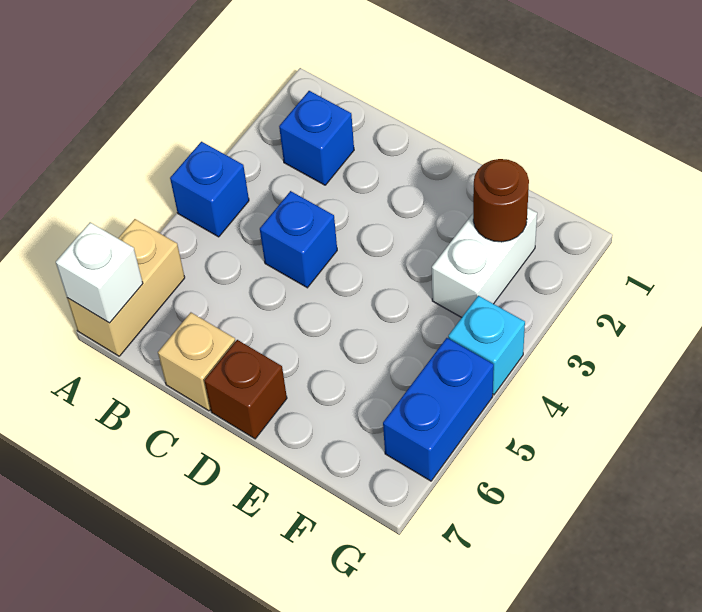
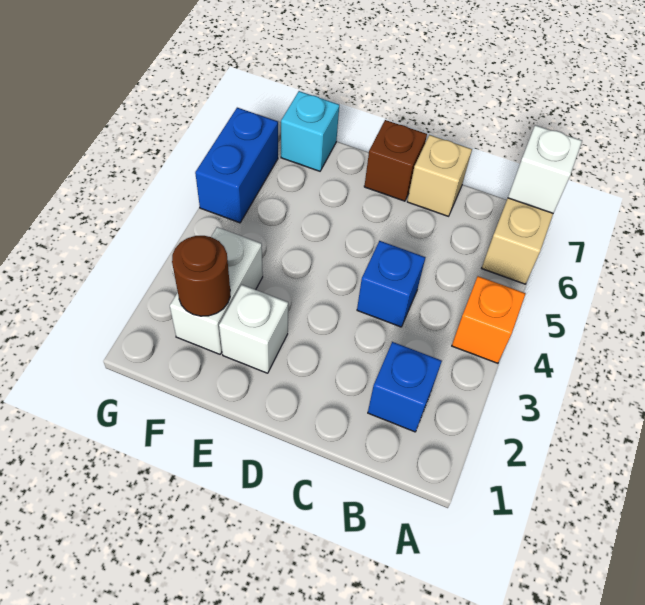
blue brick A4 level 1 -> orange brick A4 level 1
none -> white brick E2 level 1
cyan brick G4 level 1 -> cyan brick F7 level 1

